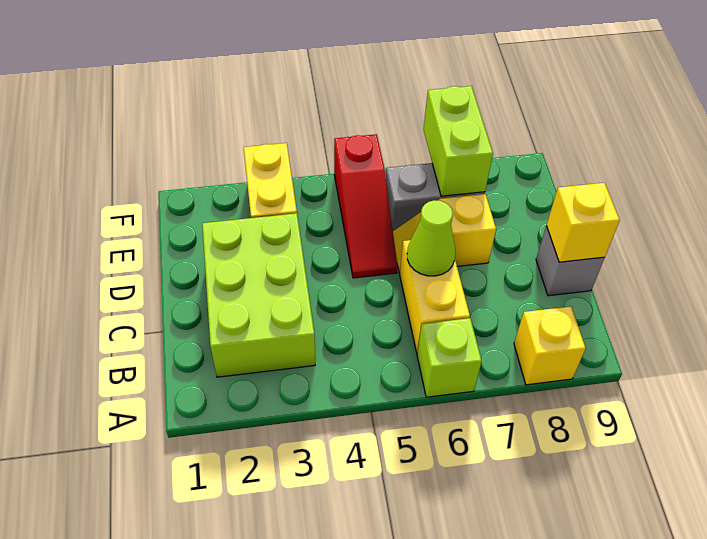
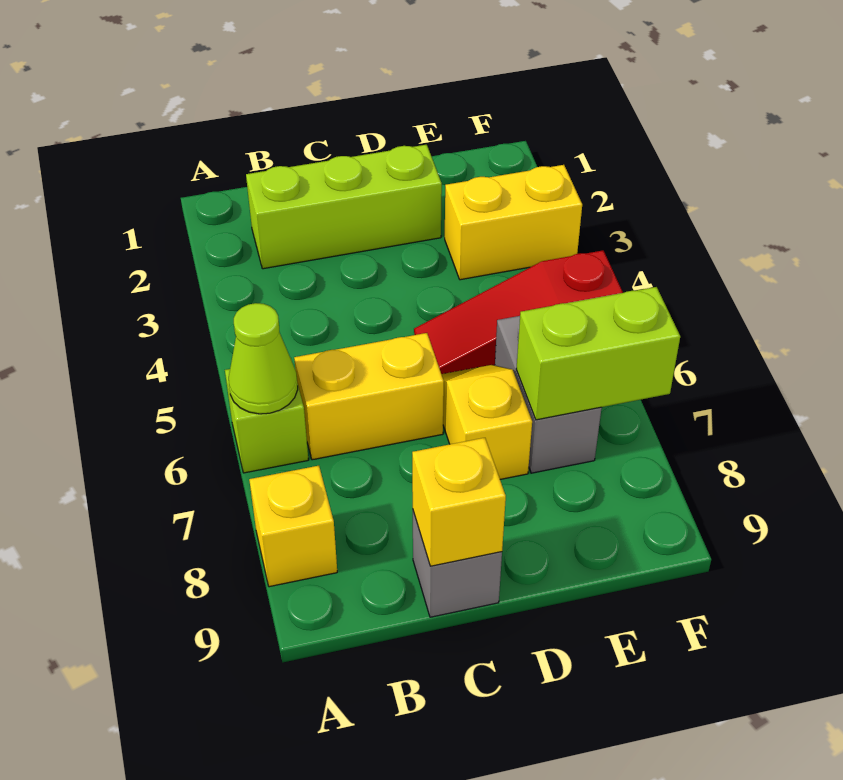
lime brick B2:D3 level 1 -> lime brick B2:D2 level 1
lime cone C6 level 2 -> lime cone A6 level 2

